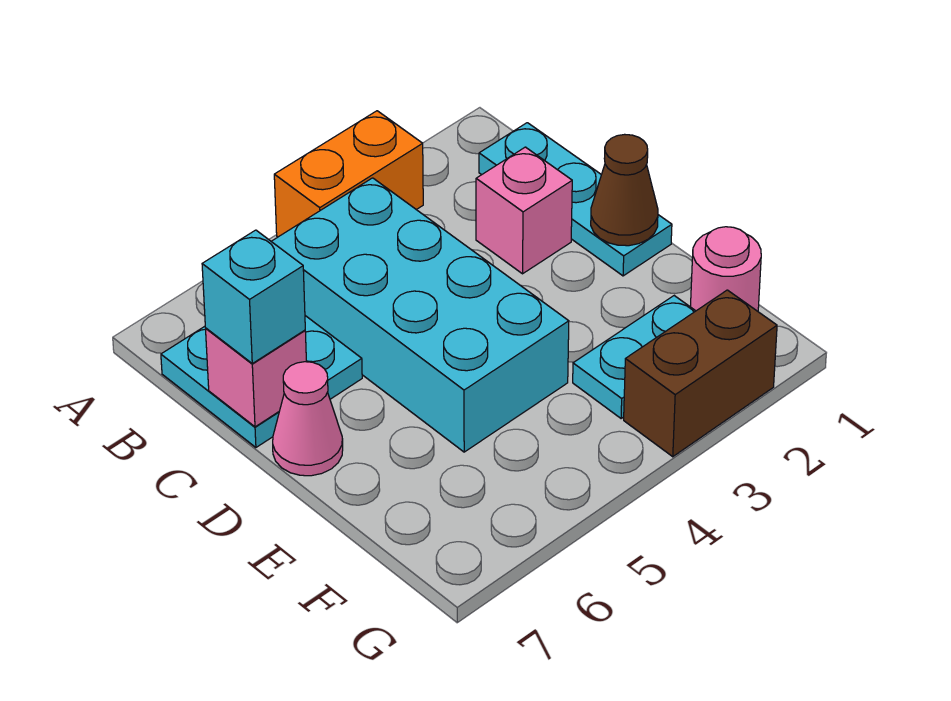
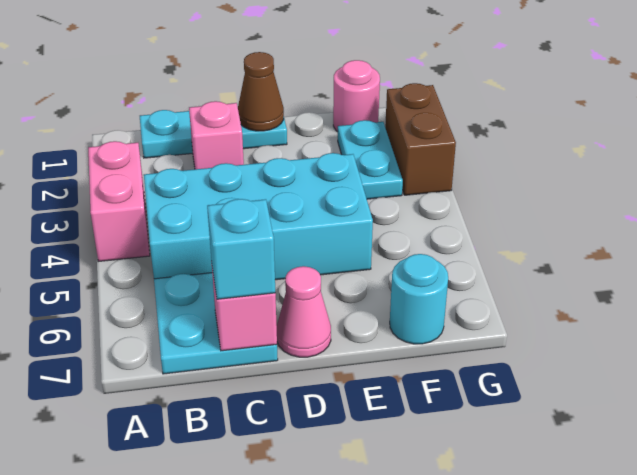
orange brick A3:A4 level 1 -> pink brick A3:A4 level 1
none -> cyan round brick F7 level 1

